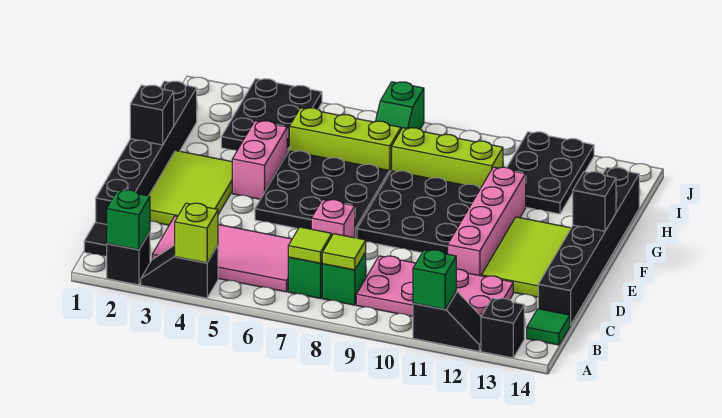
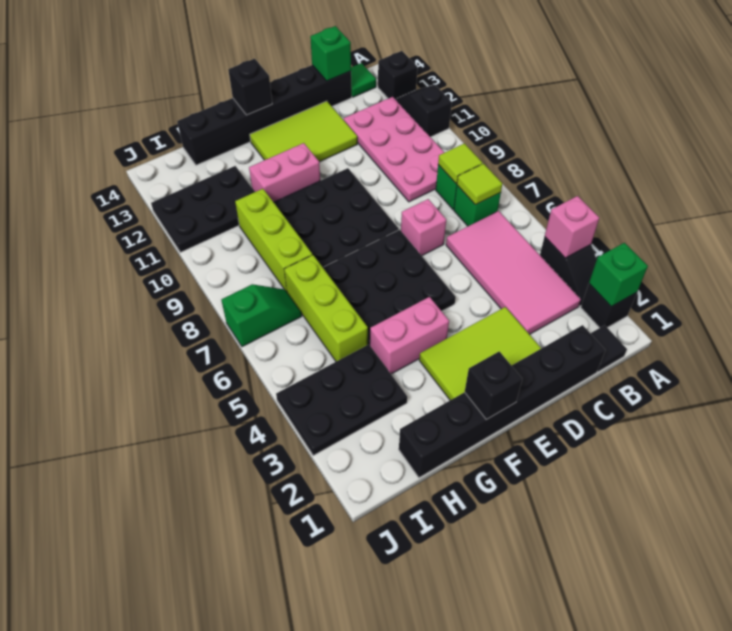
lime brick A4 level 2 -> pink brick A4 level 2
green brick A11 level 2 -> green brick C14 level 2
pink brick D11:G11 level 1 -> pink brick F11:G11 level 1

